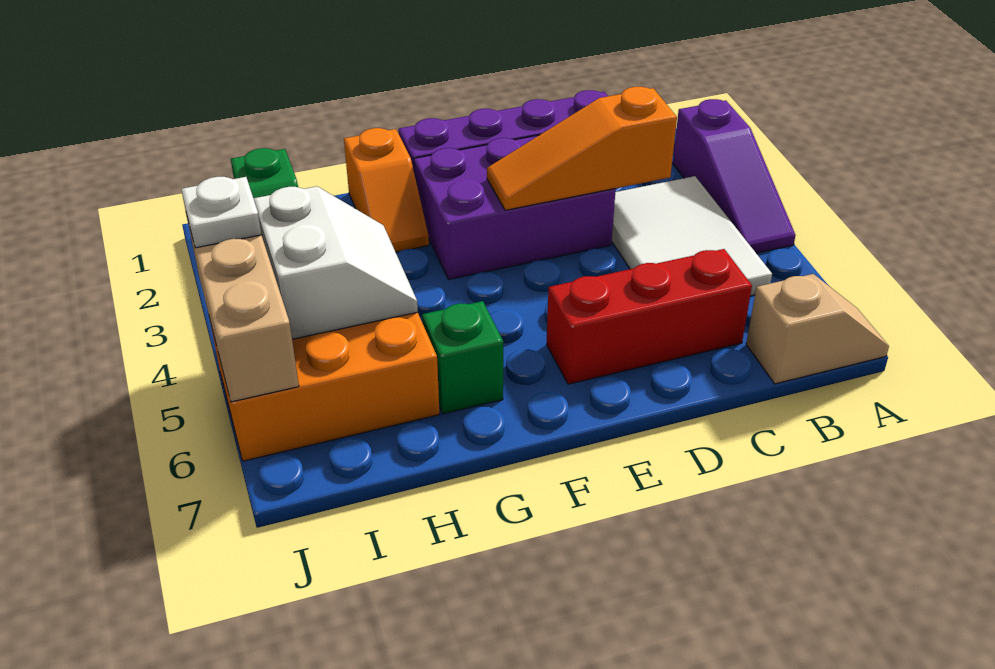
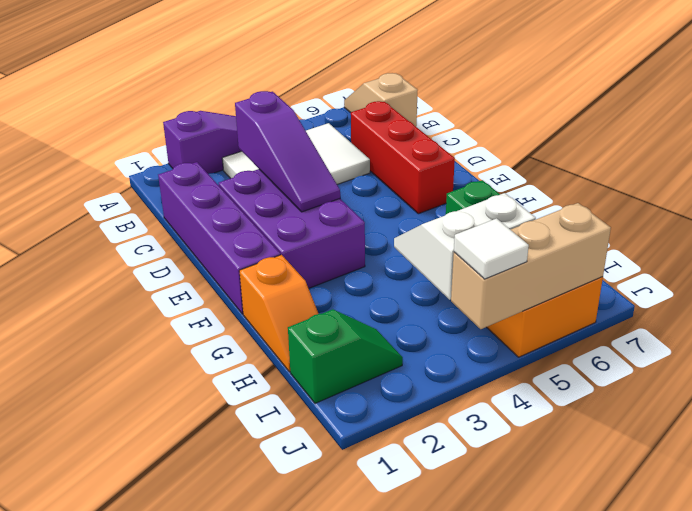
orange slope C3:E3 level 2 top C -> purple slope C3:E3 level 2 top C
orange slope G1:G2 level 1 top 1 -> orange slope G1:H1 level 1 top G
white plate J4 level 3 -> white tile J4 level 3

